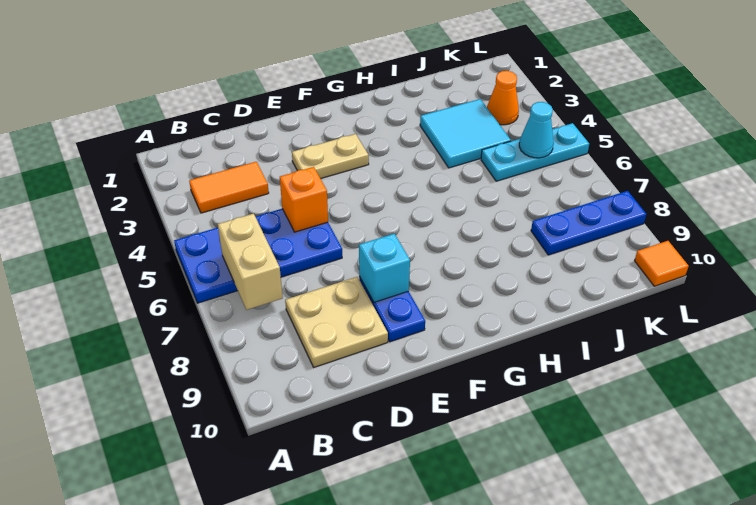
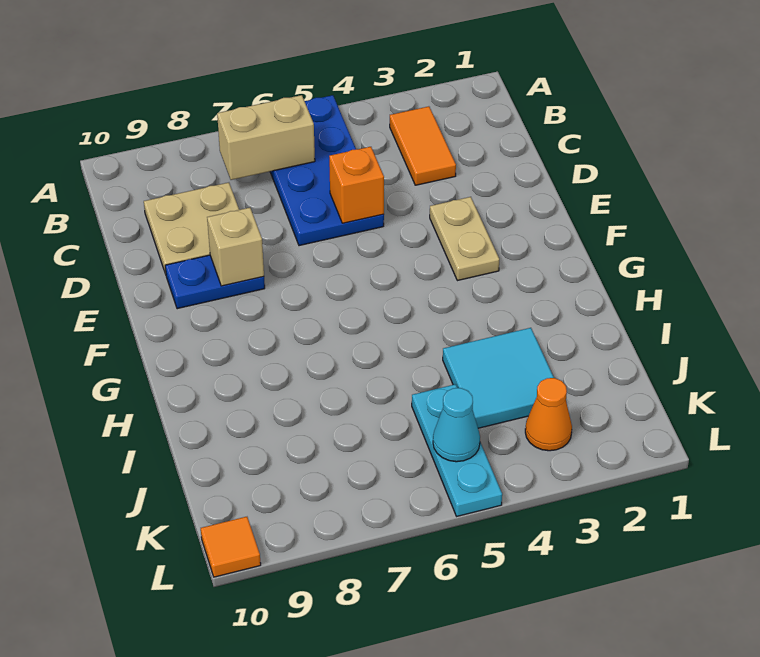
cyan brick E8 level 2 -> tan brick E8 level 2
blue plate J8:L8 level 1 -> none

